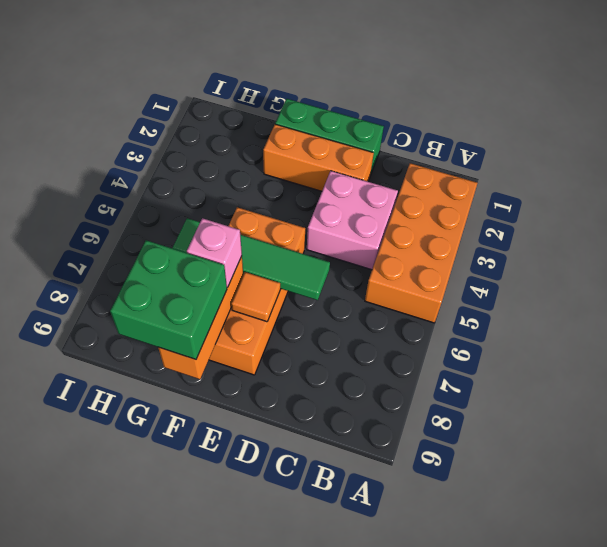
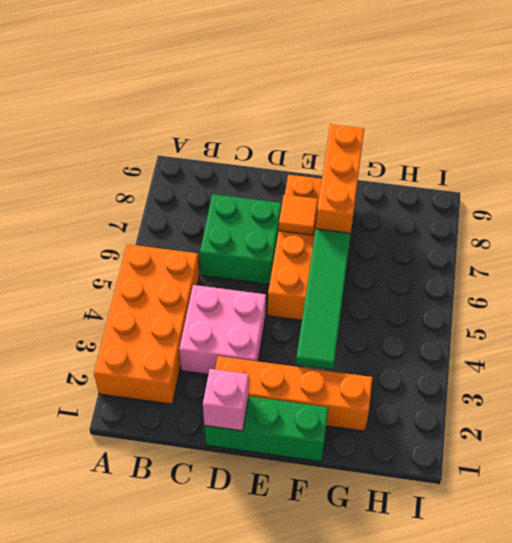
orange brick D2:F2 level 1 -> orange brick D2:G2 level 1
green tile D6:G6 level 2 -> green tile F3:F6 level 2
pink brick F7 level 3 -> pink brick D1 level 2
green brick F8:G9 level 3 -> green brick C6:D7 level 1

